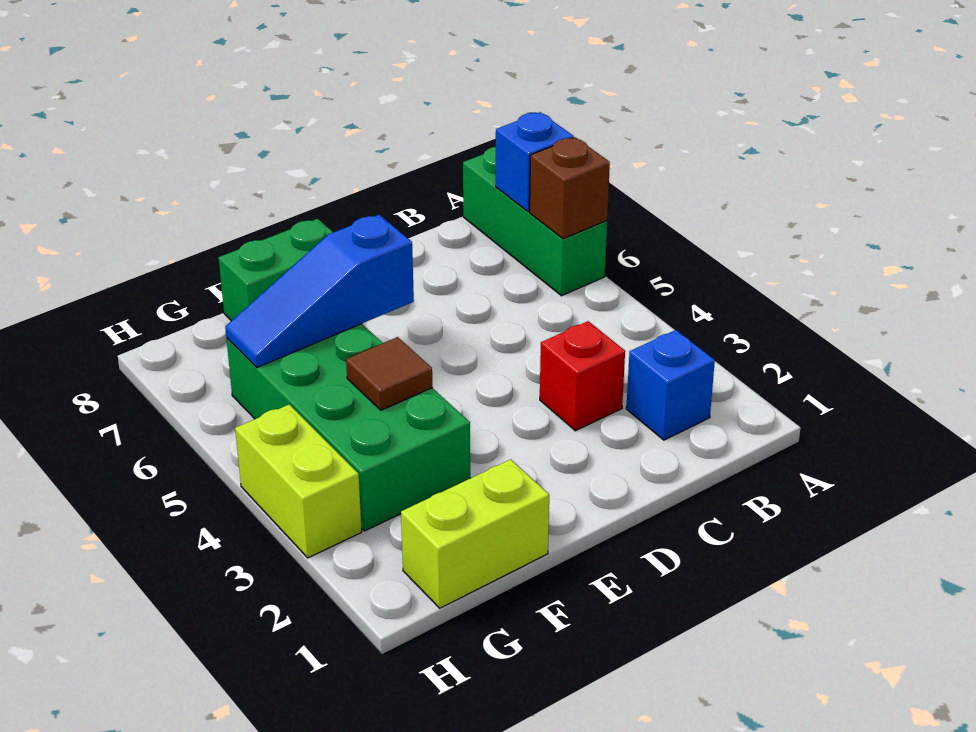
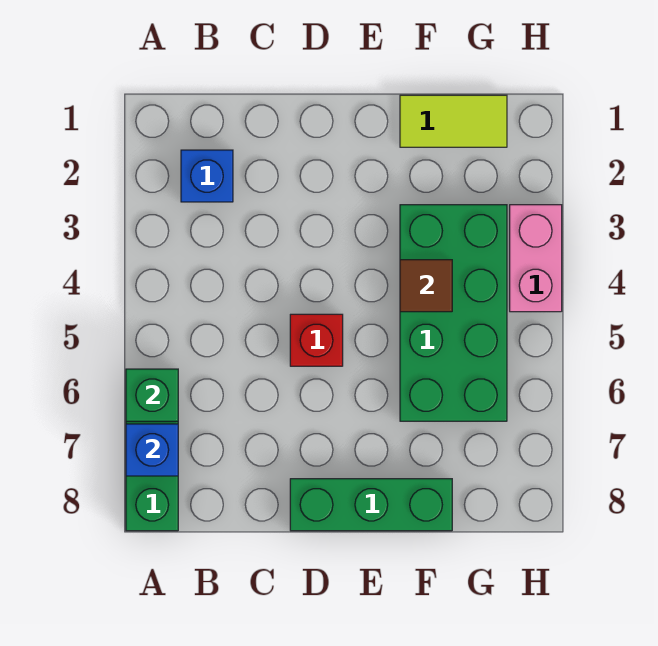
brown brick A6 level 2 -> green brick A6 level 2
red brick C3 level 1 -> red brick D5 level 1
blue slope E6:G6 level 2 top E -> none
green brick E8:F8 level 1 -> green brick D8:F8 level 1
lime brick F1:G1 level 1 -> lime tile F1:G1 level 1
lime brick H3:H4 level 1 -> pink brick H3:H4 level 1

